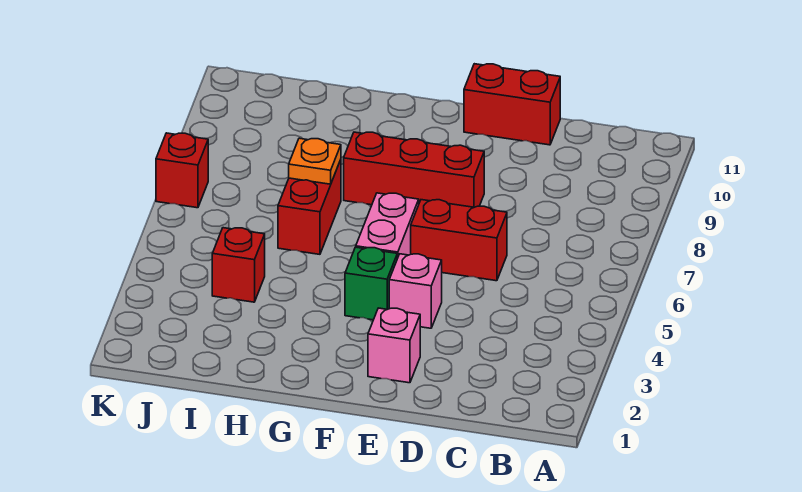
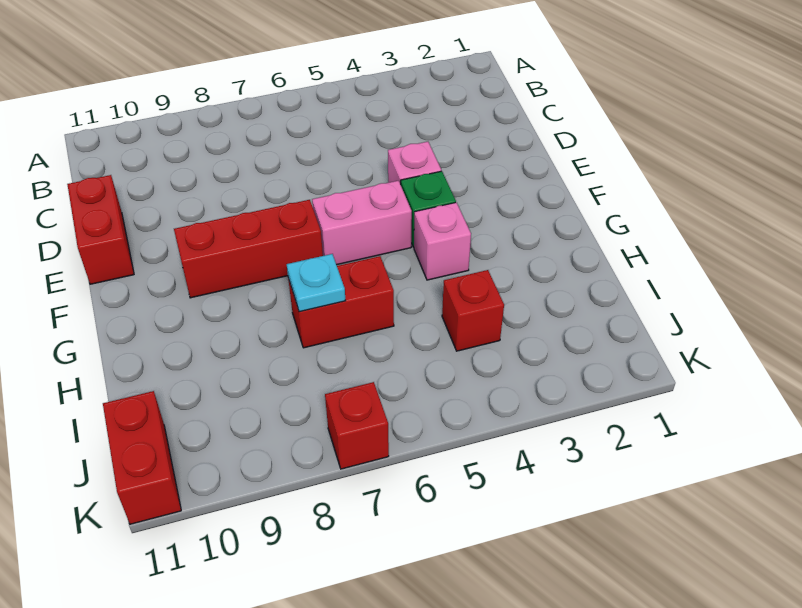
red brick D6:E6 level 1 -> red brick J11:K11 level 1
pink brick E2 level 1 -> pink brick G4 level 1
red brick E8:G8 level 1 -> red brick F7:F9 level 1
orange plate H7 level 2 -> cyan plate H7 level 2

